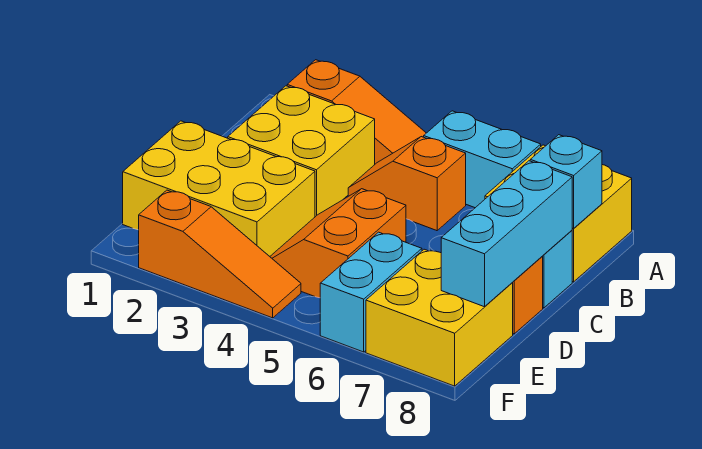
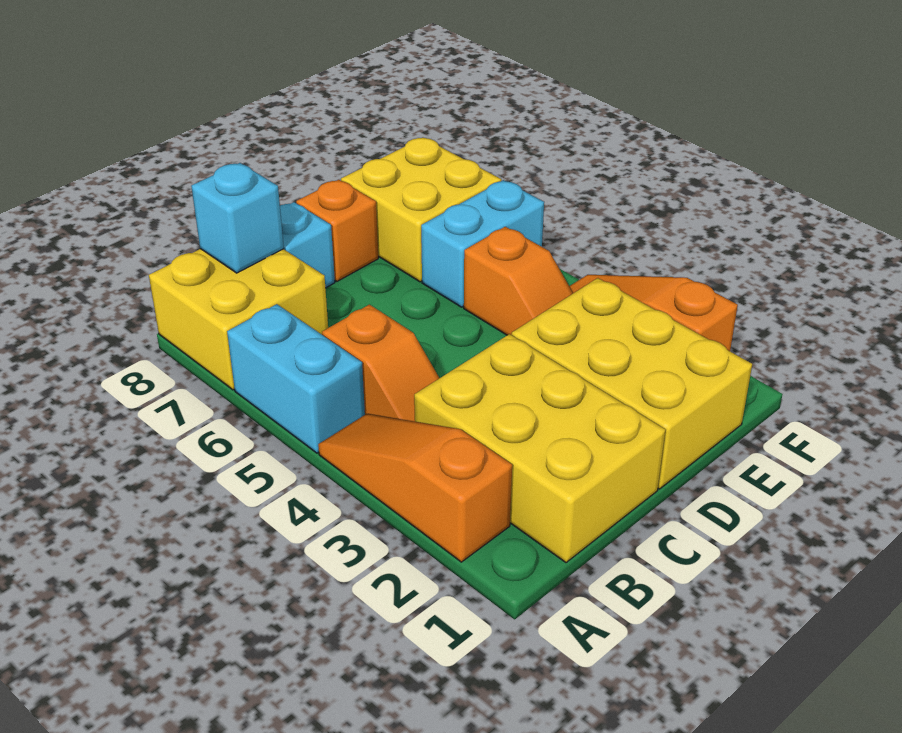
yellow brick B2:C3 level 1 -> yellow brick B1:C3 level 1
cyan brick C8:E8 level 2 -> none
orange slope D4:E5 level 1 top 5 -> orange slope E4:E5 level 1 top 5

